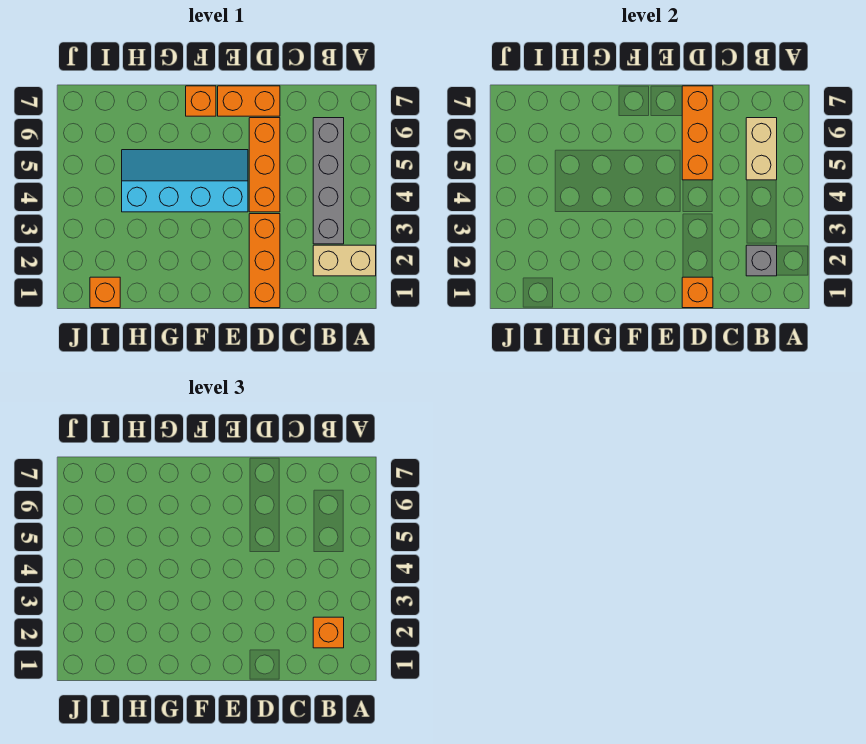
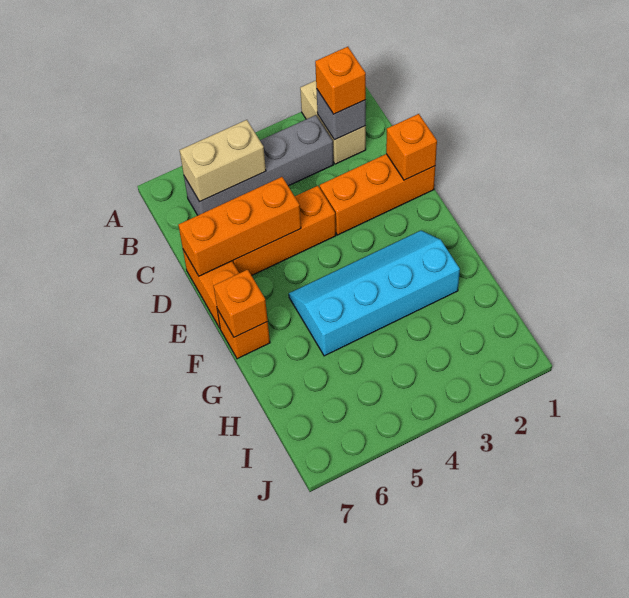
cyan slope E4:H5 level 1 top 4 -> cyan slope F2:G5 level 1 top G
orange brick I1 level 1 -> orange brick F7 level 2

